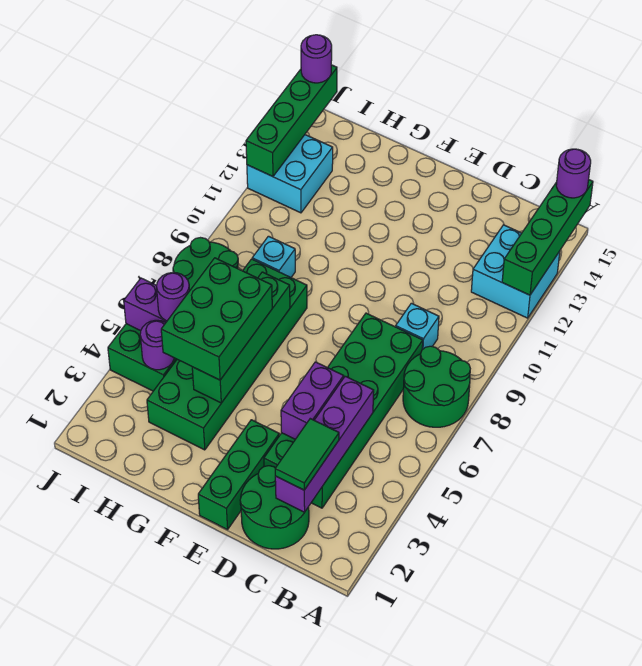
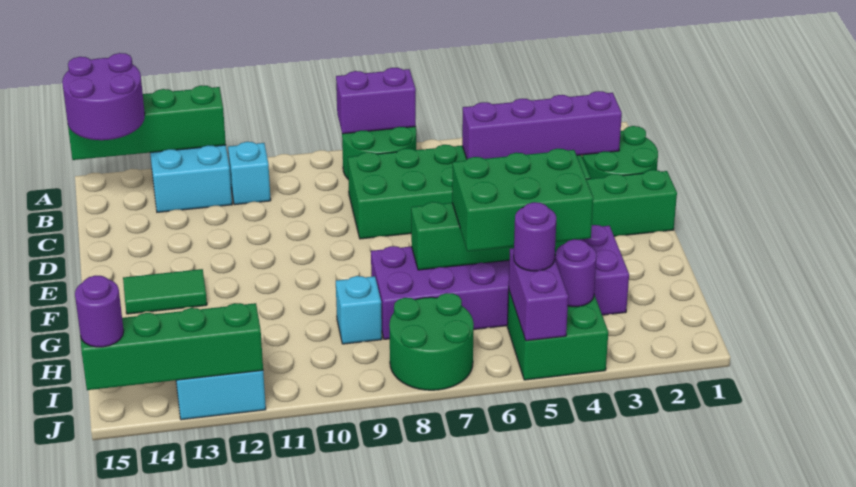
purple round brick A15 level 3 -> purple round brick A14:B15 level 3
green tile C2:C3 level 3 -> green tile F13:F14 level 1
cyan brick C9 level 1 -> cyan brick B11 level 1
purple brick D4:D5 level 2 -> purple brick A7:A8 level 2
green brick G3:H8 level 1 -> purple brick G3:H8 level 1

